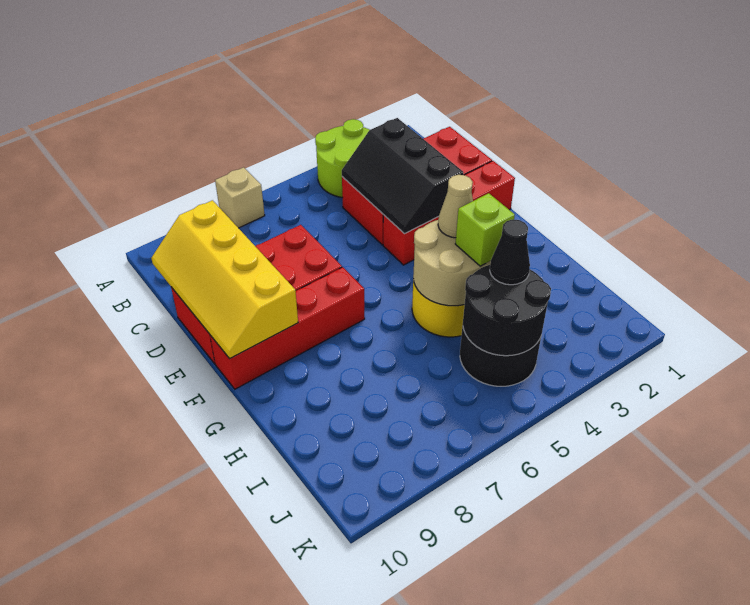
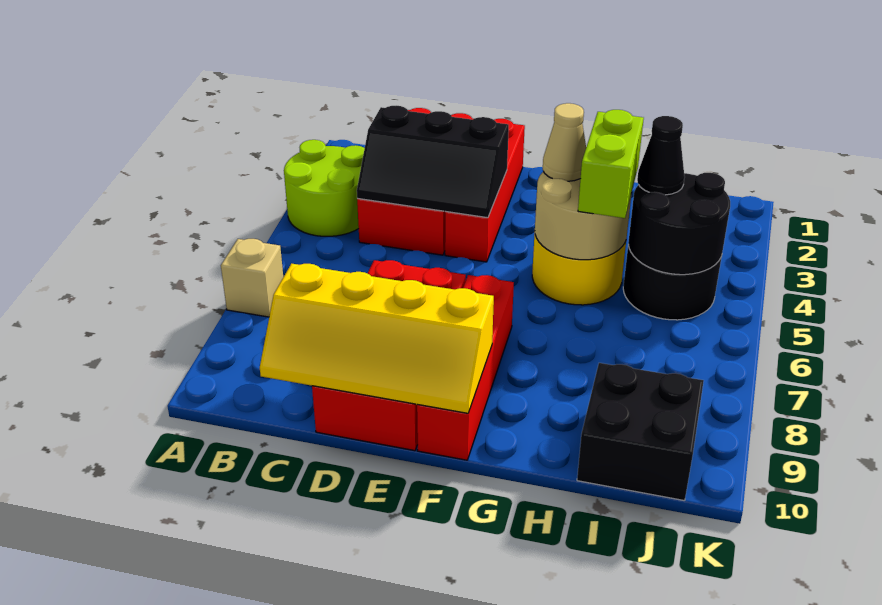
lime brick H4 level 3 -> lime brick H4:H5 level 3
none -> black brick I9:J10 level 1

